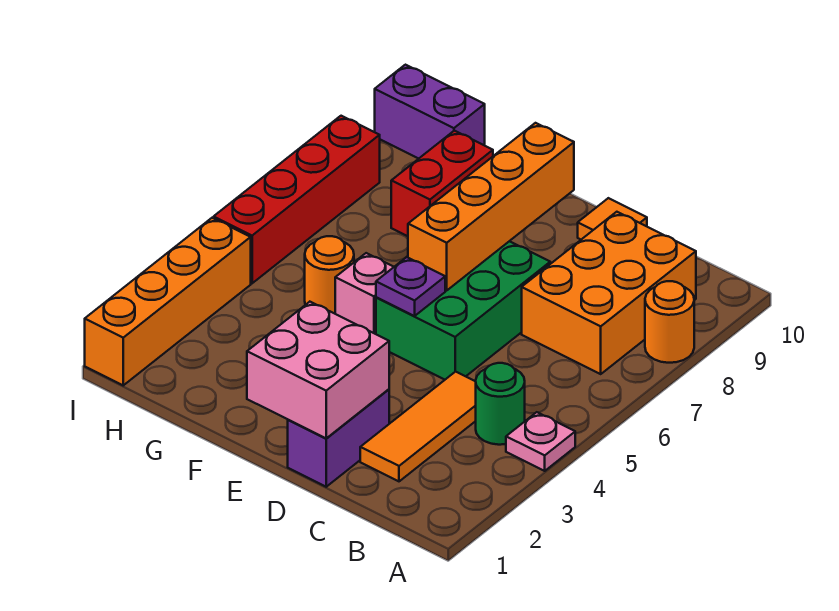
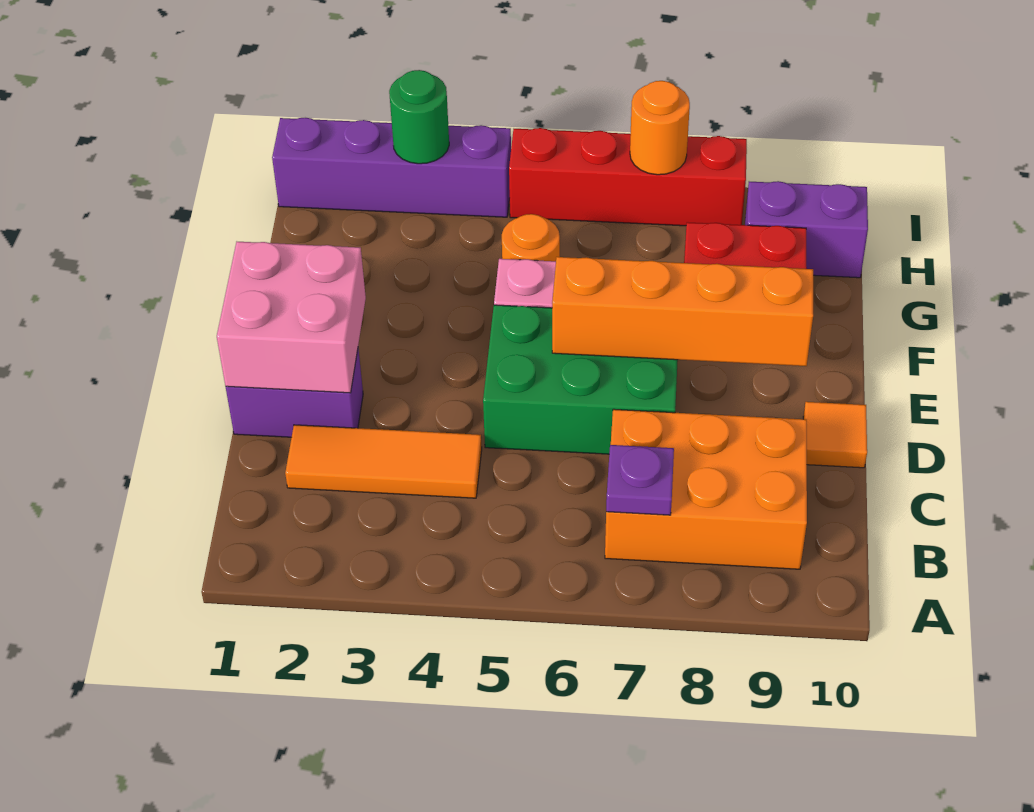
pink plate A4 level 1 -> none
orange round brick A8 level 1 -> orange round brick I7 level 2
green round brick B4 level 1 -> green round brick I3 level 2
purple plate E5 level 2 -> purple plate B7 level 2
purple brick H10:I10 level 1 -> purple brick H9:H10 level 1
orange brick I1:I4 level 1 -> purple brick I1:I4 level 1

